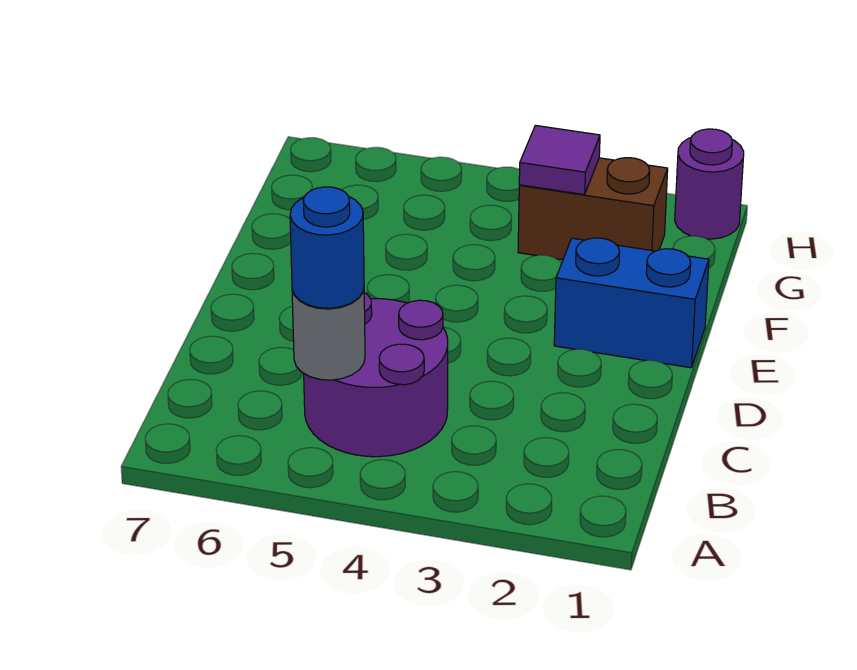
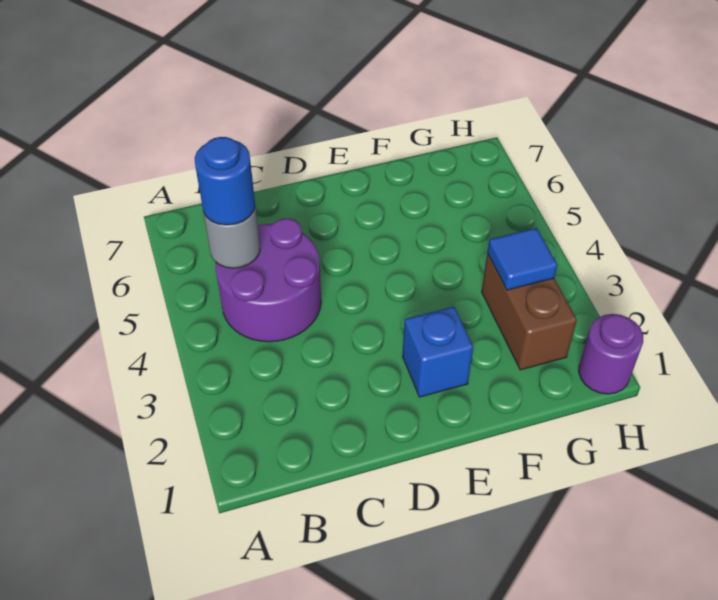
blue brick E1:E2 level 1 -> blue brick E2 level 1
purple tile G3 level 2 -> blue tile G3 level 2

